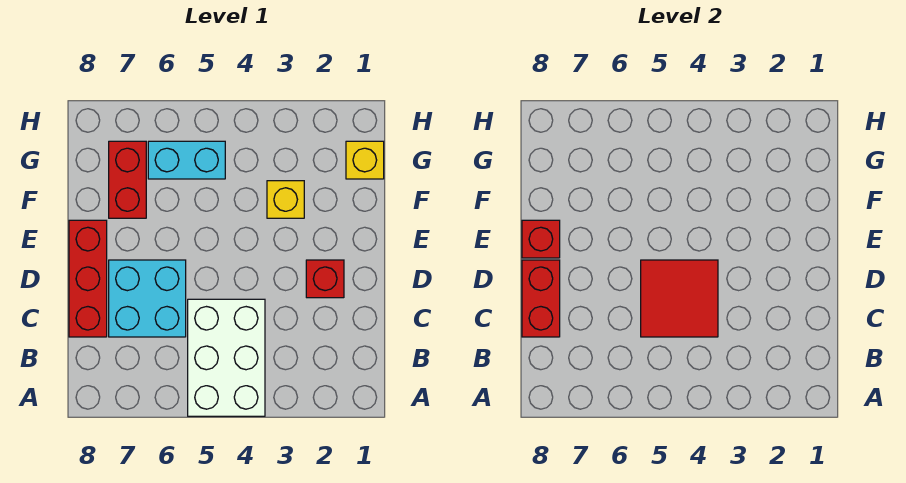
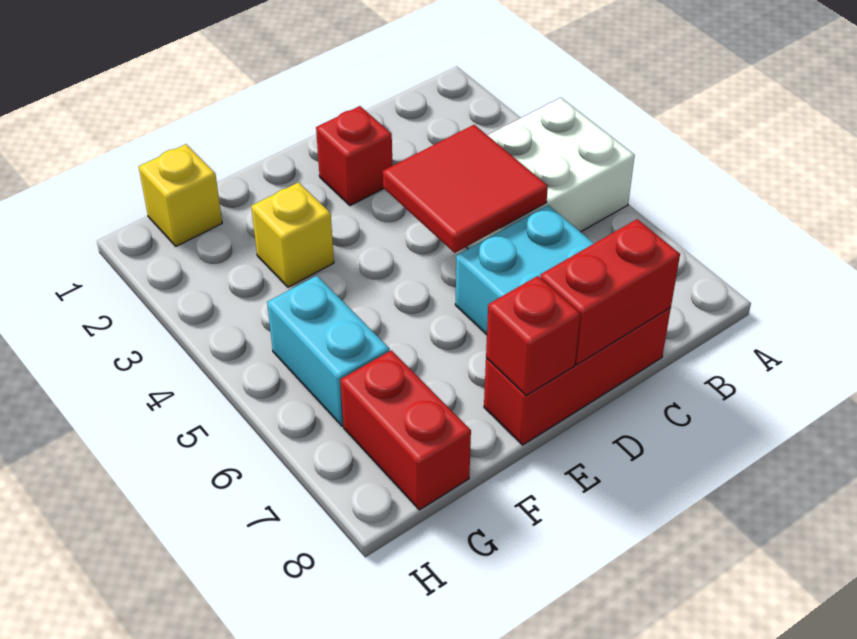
red brick F7:G7 level 1 -> red brick G7:G8 level 1

